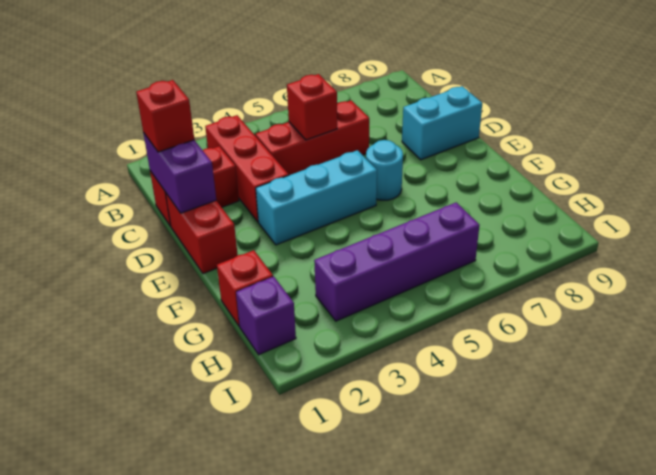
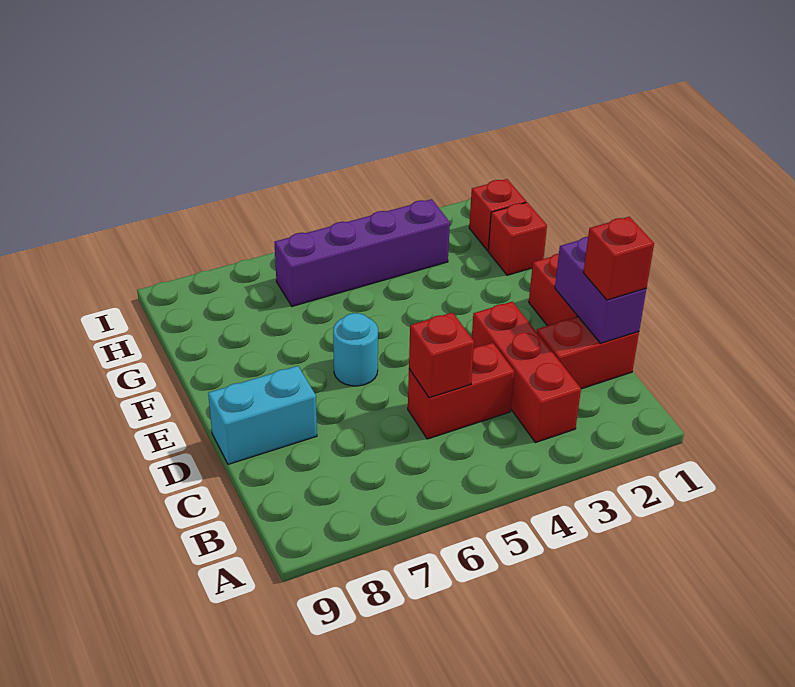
red brick C4:C6 level 1 -> red brick C4:C5 level 1
cyan brick E3:E5 level 1 -> none
purple brick H1 level 1 -> red brick H1 level 1

